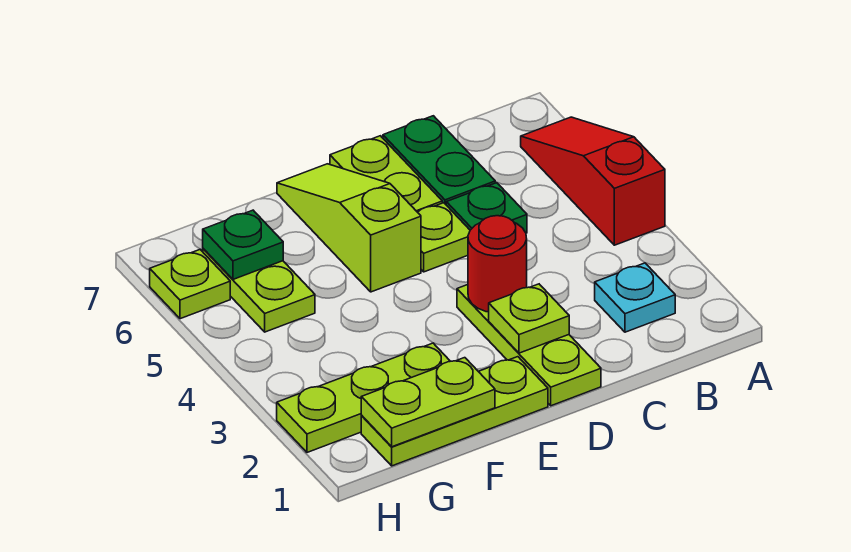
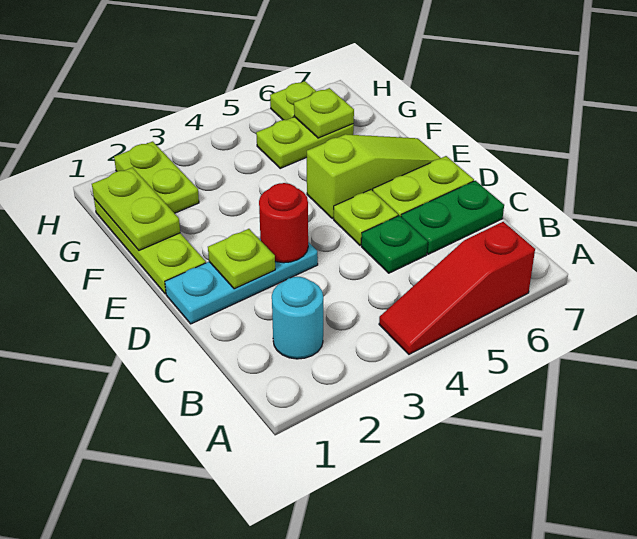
red slope A4:A6 level 1 top 4 -> red slope A4:A6 level 1 top 6
cyan plate B2 level 1 -> cyan round brick B2 level 1
lime plate D1:D3 level 1 -> cyan plate D1:D3 level 1
lime plate F2:H2 level 1 -> lime plate G2:H2 level 1
green plate G6 level 2 -> lime plate G6 level 2

